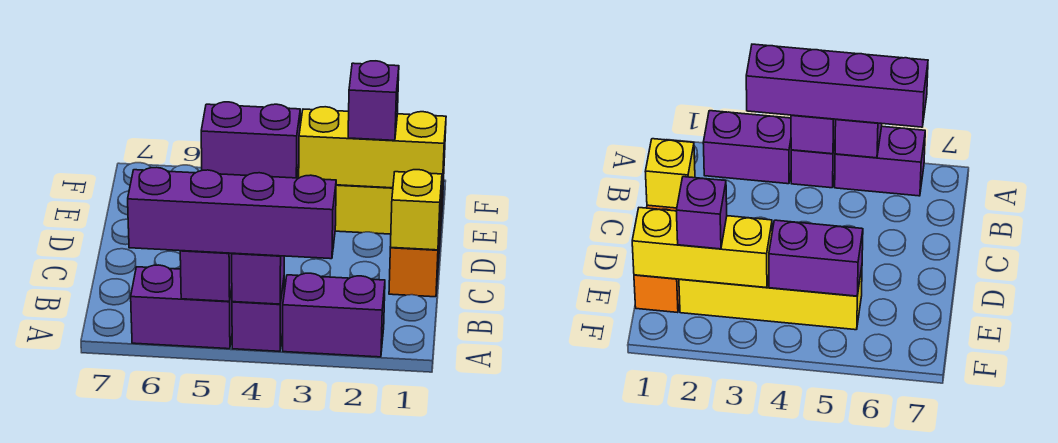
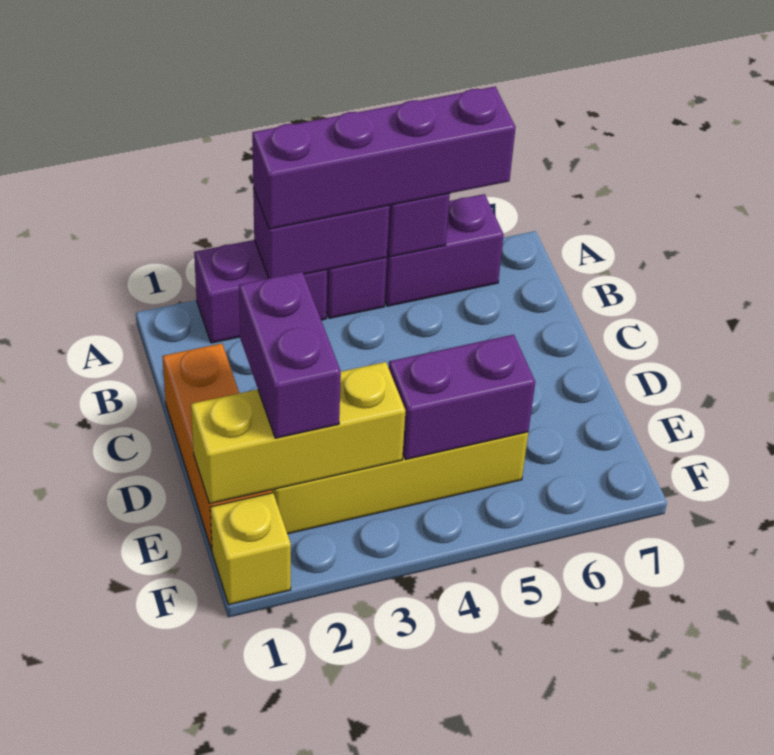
purple brick A4 level 2 -> purple brick A3:A4 level 2
yellow brick C1 level 2 -> yellow brick F1 level 1
purple brick E2 level 3 -> purple brick D2:E2 level 3

